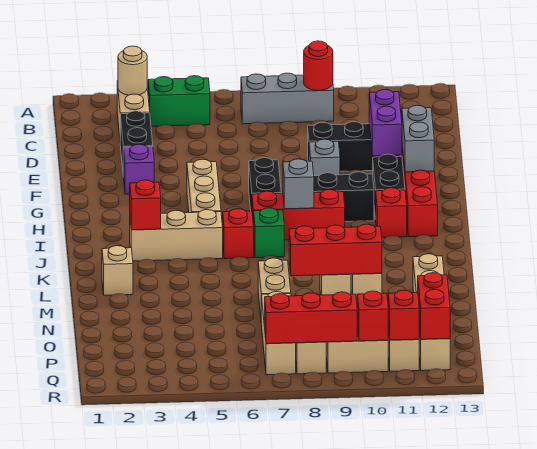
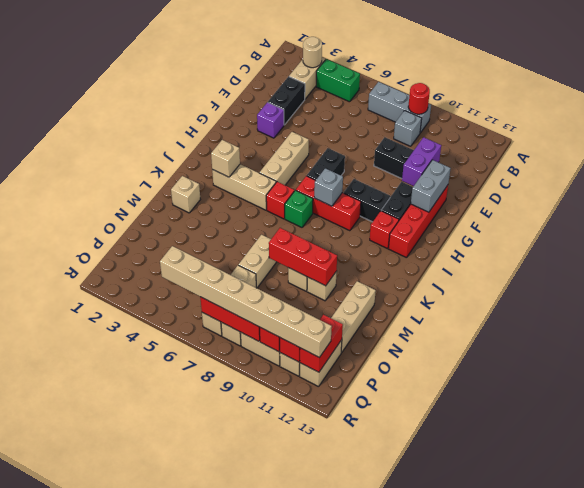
grey brick F9 level 1 -> grey brick C9 level 1
red brick J3 level 2 -> tan brick J3 level 2
none -> tan brick Q5:Q12 level 3

